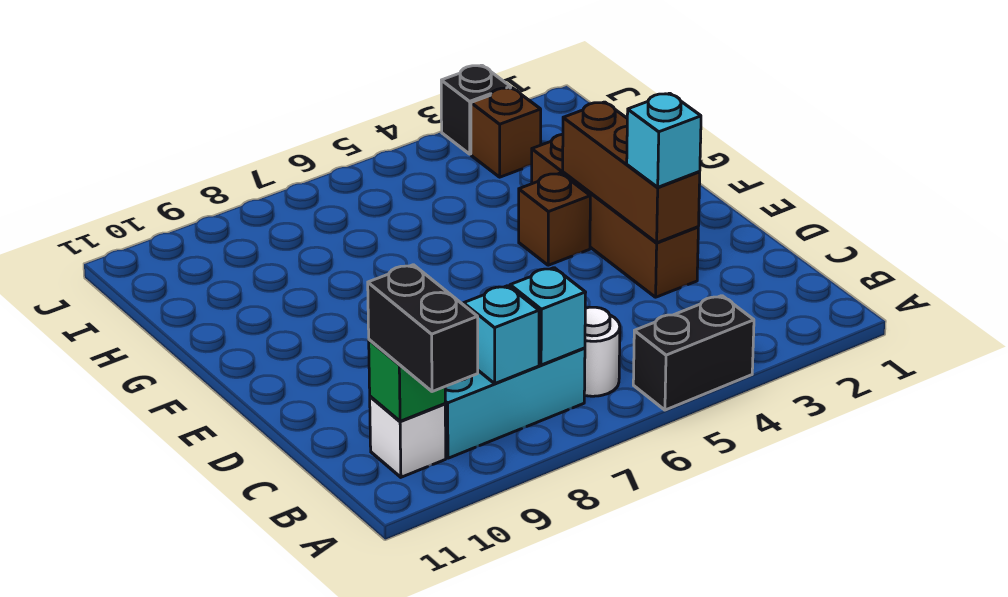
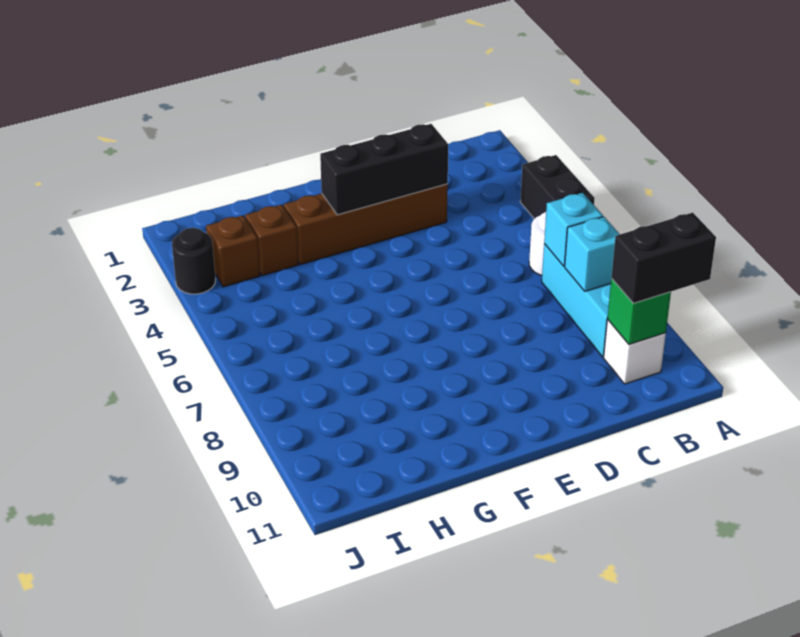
brown brick D3:F3 level 2 -> black brick D3:F3 level 2
cyan brick D3 level 3 -> none
brown brick F4 level 1 -> brown brick H3 level 1
black brick J3 level 1 -> black round brick J3 level 1

